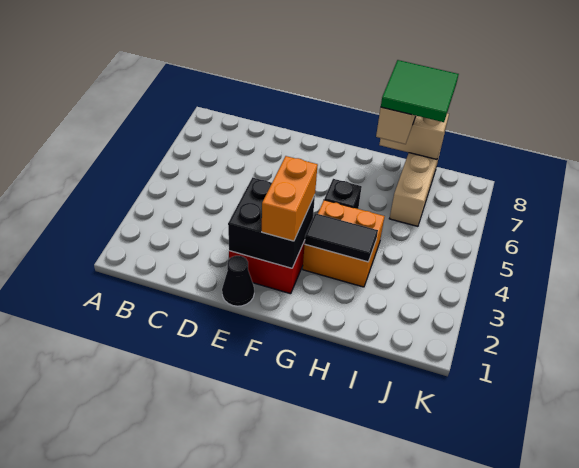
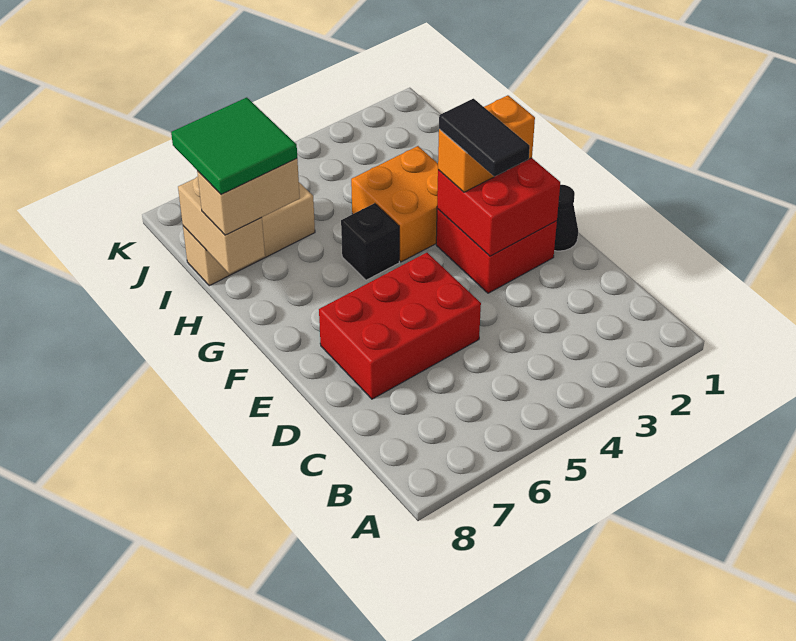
none -> red brick D5:E7 level 1
black brick E2:F3 level 2 -> red brick E2:F3 level 2
black tile G3:H3 level 2 -> black tile E3:F3 level 4

